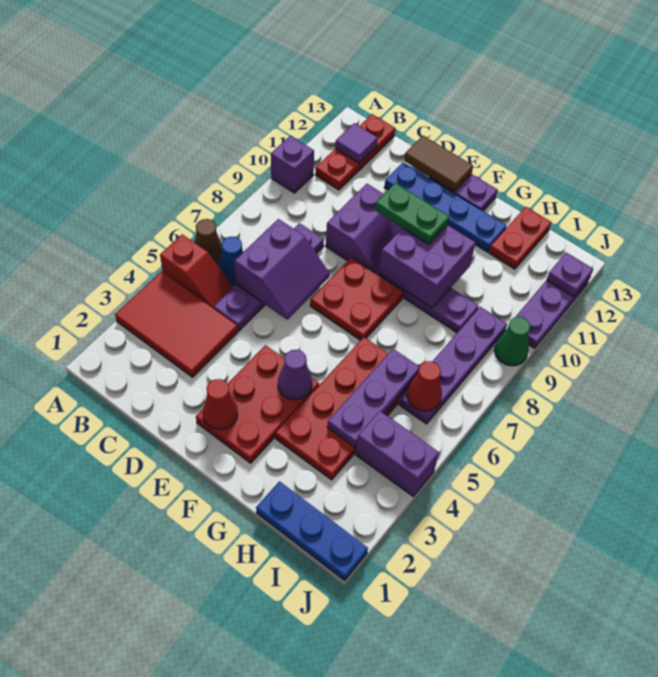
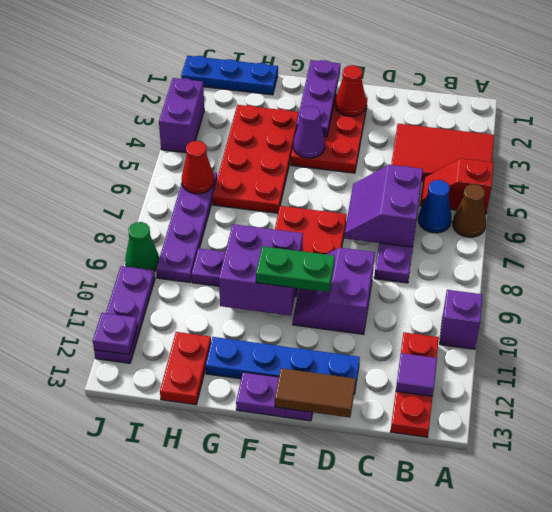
purple plate H4:H6 level 2 -> purple plate F1:F3 level 2
purple brick I4:J4 level 1 -> purple brick J3:J4 level 1

